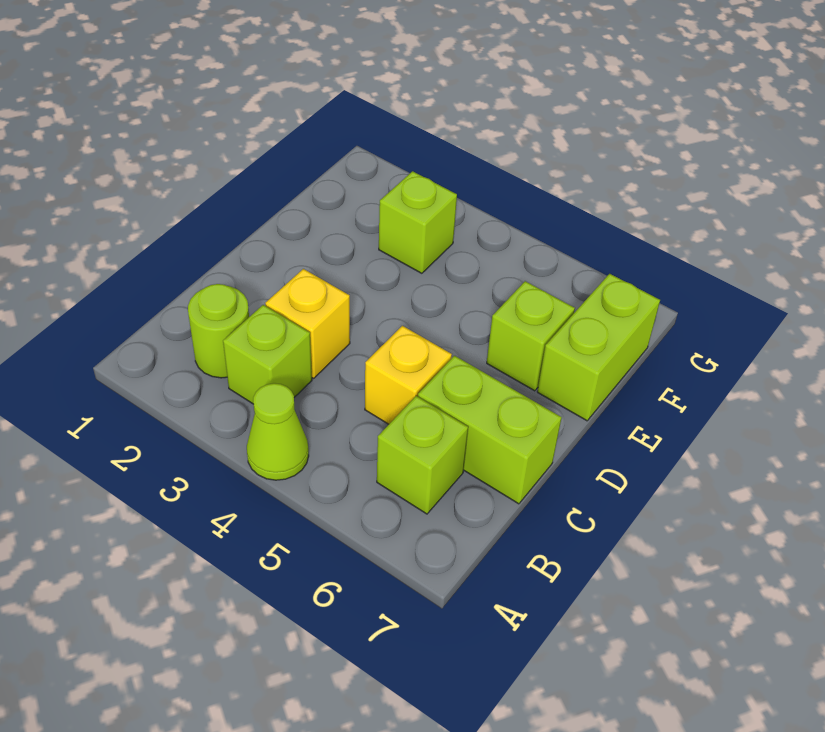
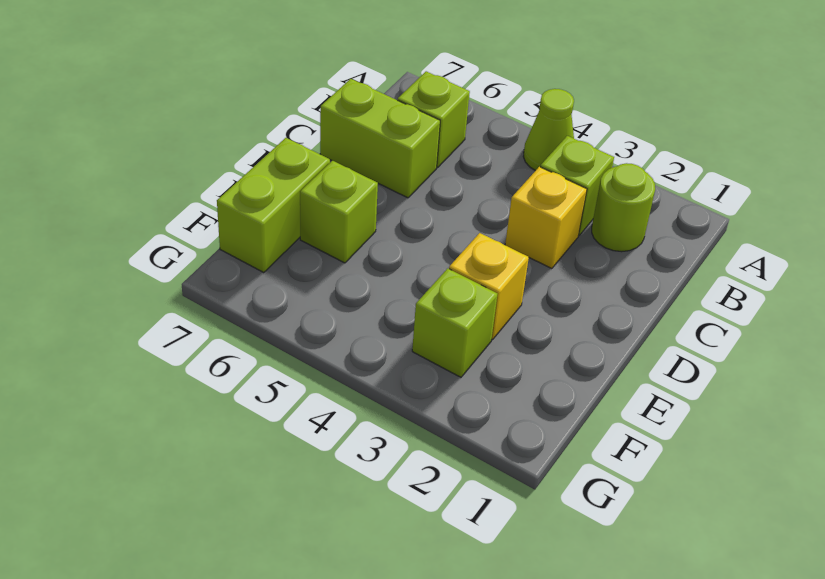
yellow brick C5 level 1 -> yellow brick E3 level 1

